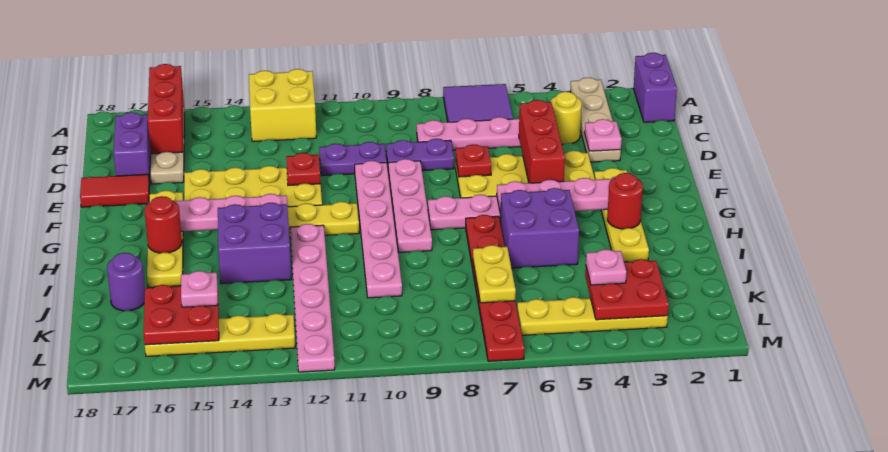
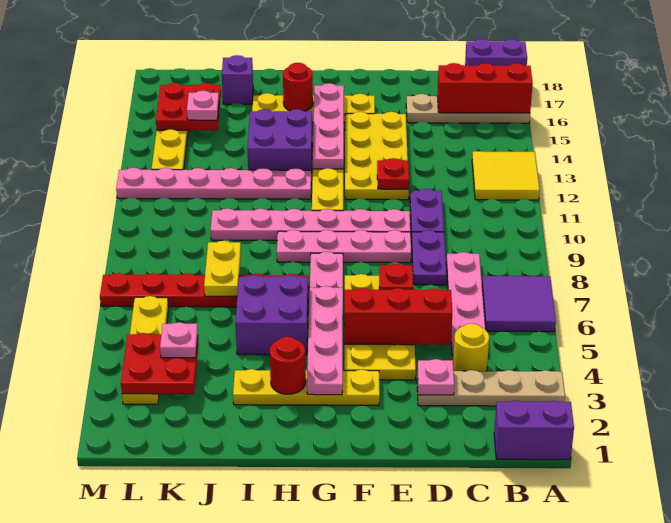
yellow brick A12:B13 level 1 -> yellow tile A12:B13 level 1
purple brick C17:D17 level 1 -> purple brick A18:B18 level 1
red tile E17:E18 level 1 -> none
yellow plate J7:K7 level 2 -> yellow plate J7:J8 level 2
purple round brick J17 level 1 -> purple brick J17 level 1

